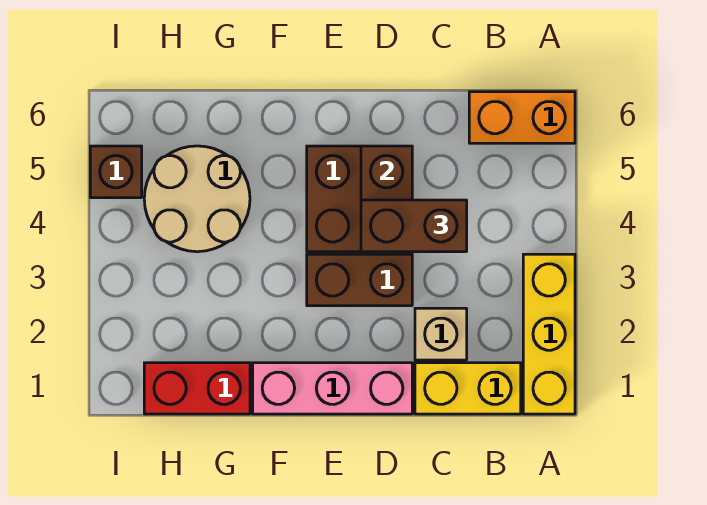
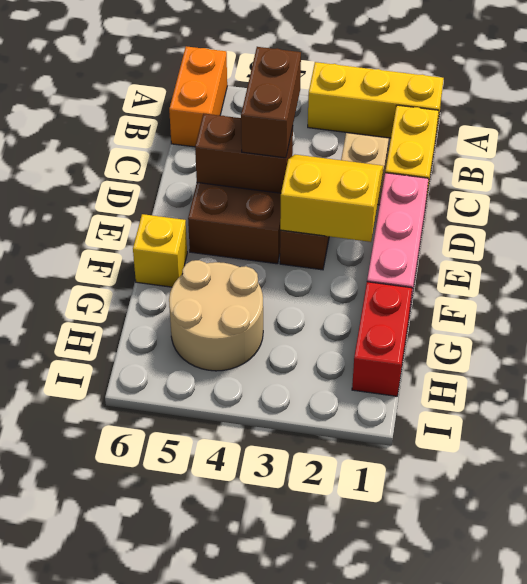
none -> yellow slope D2:E3 level 2 top E
none -> yellow brick F6 level 1
brown brick I5 level 1 -> none

